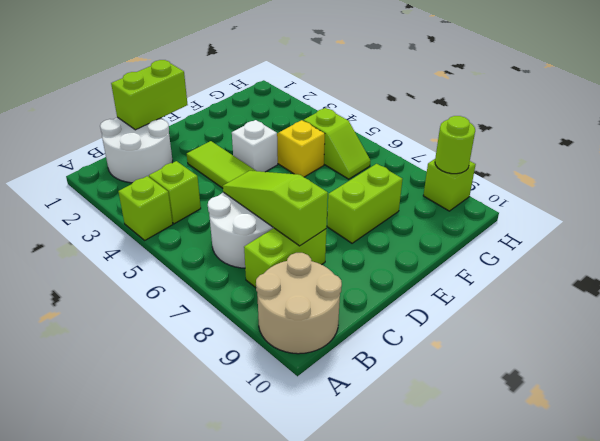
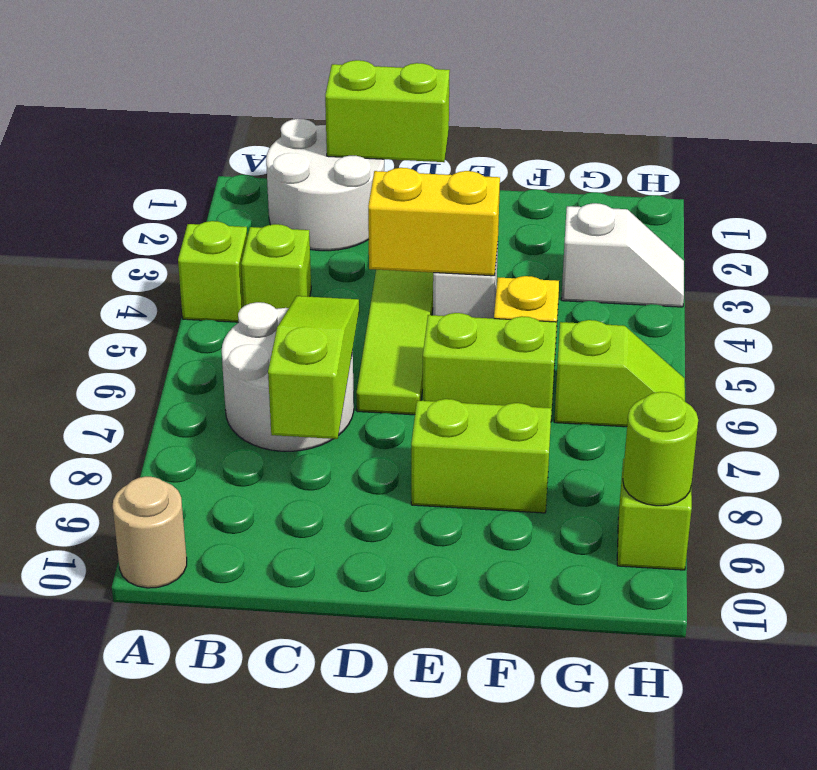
tan round brick A9:B10 level 1 -> tan round brick A10 level 1
lime brick B8:C8 level 1 -> lime brick E6:F6 level 1
none -> yellow brick D4:E4 level 2
none -> white slope G3:H3 level 1 top G
lime slope G5:G6 level 1 top 5 -> lime slope G6:H6 level 1 top G

